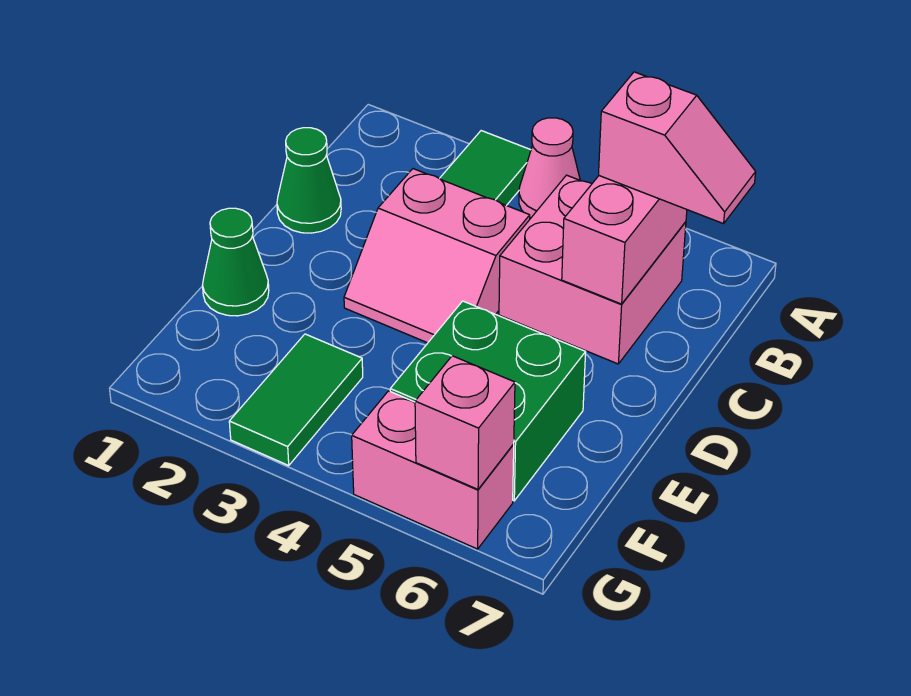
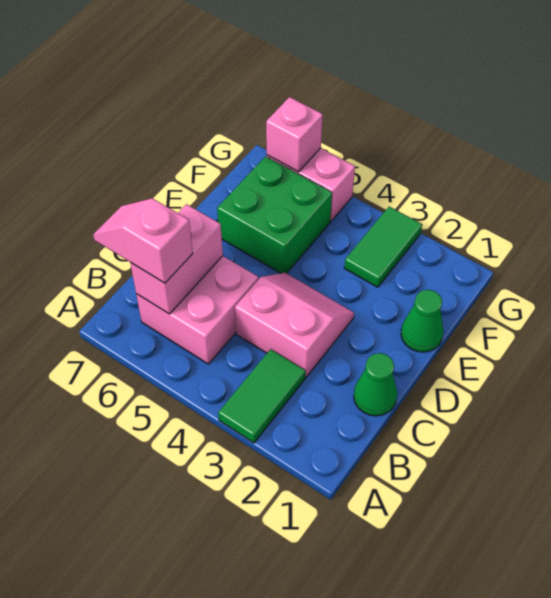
pink cone A4 level 1 -> none

